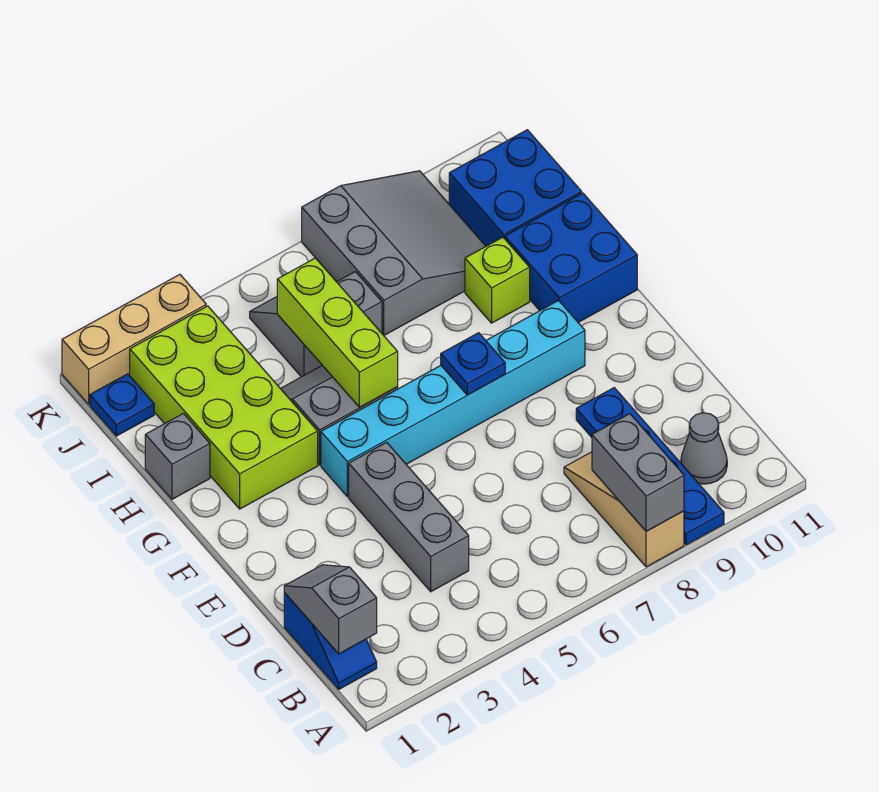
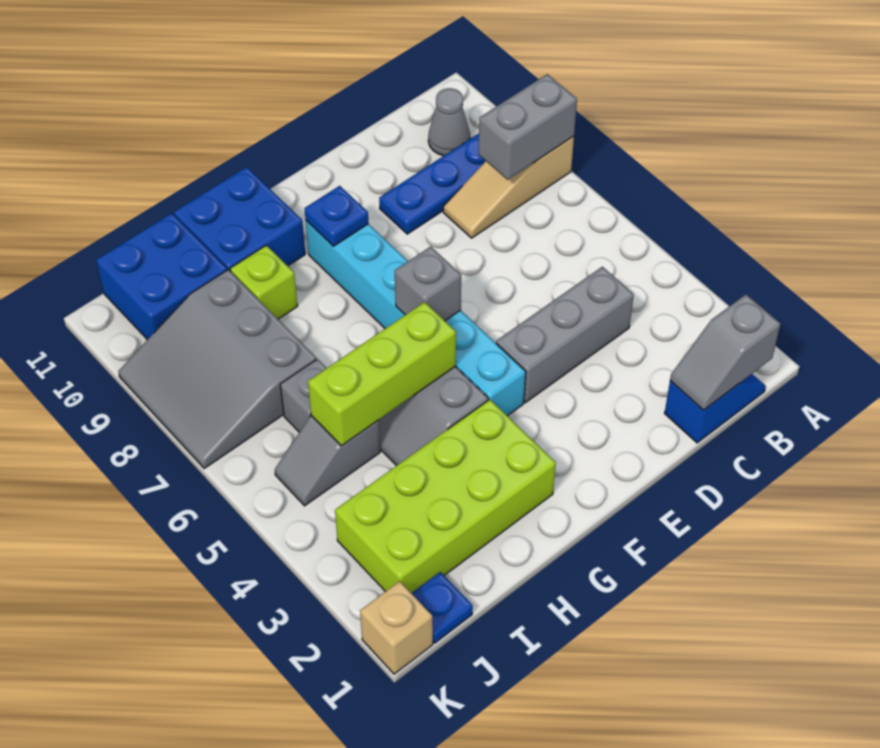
blue plate F7 level 2 -> blue plate F9 level 2
grey brick H1 level 1 -> grey brick F6 level 2
grey slope I7:K9 level 1 top 7 -> grey slope I7:K9 level 1 top I
tan brick K1:K3 level 1 -> tan brick K1 level 1

